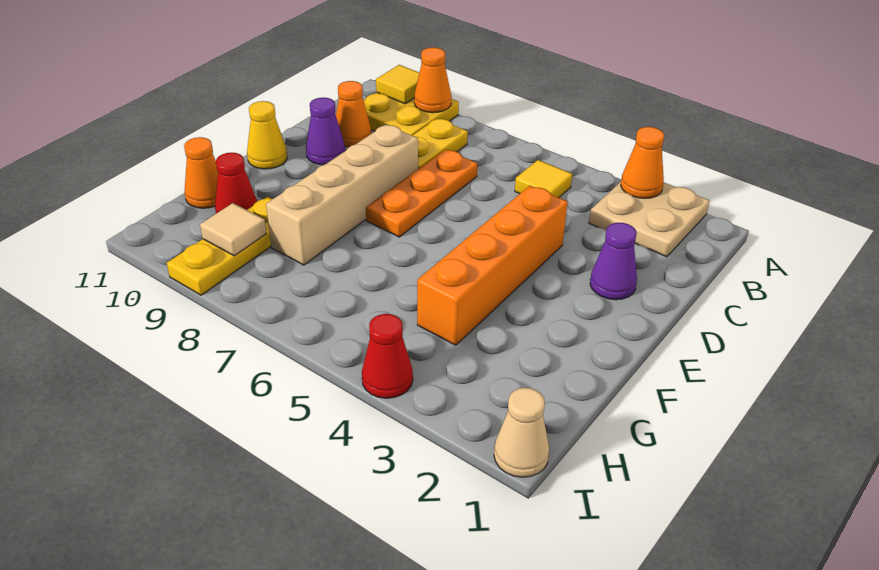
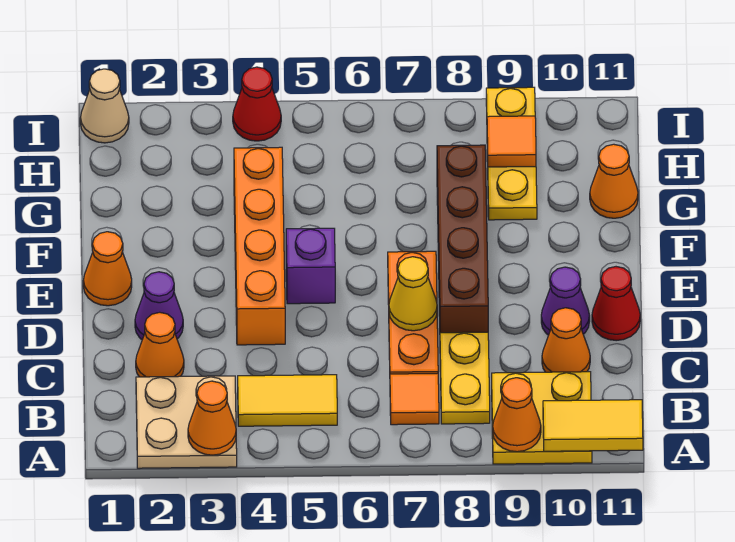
yellow tile A10 level 2 -> yellow tile A10:A11 level 2
yellow tile B5 level 1 -> yellow tile B4:B5 level 1
none -> orange tile B7 level 1
none -> orange cone C2 level 1
tan brick D8:G8 level 1 -> brown brick D8:G8 level 1
none -> orange cone E1 level 1
none -> purple brick E5 level 1
yellow cone E11 level 1 -> yellow cone D7 level 2
red cone G10 level 1 -> red cone D11 level 1
tan tile H9 level 2 -> orange tile H9 level 2

